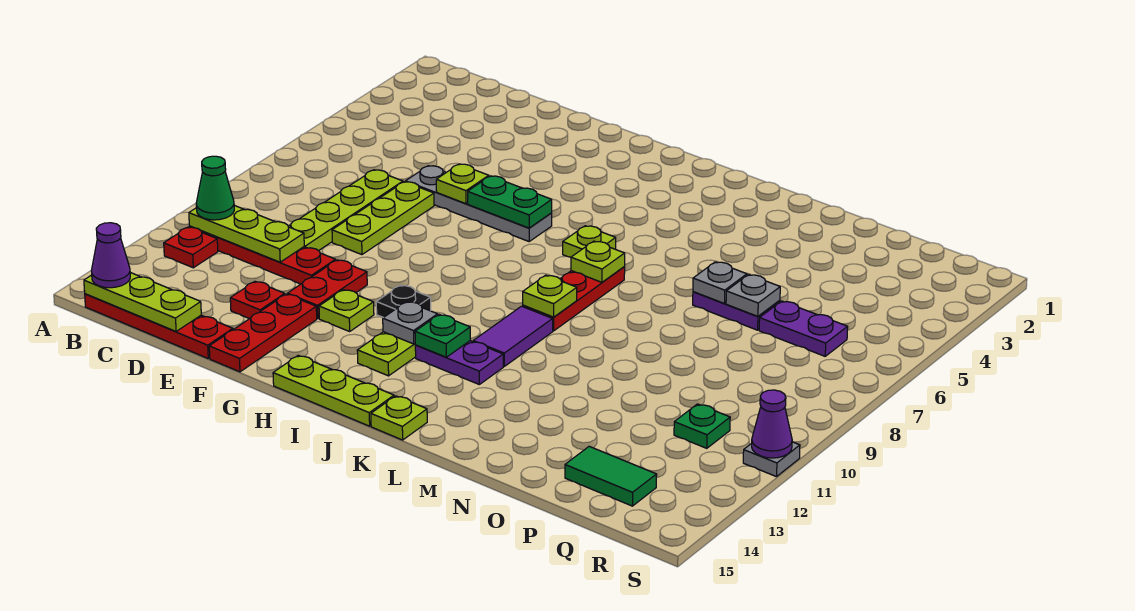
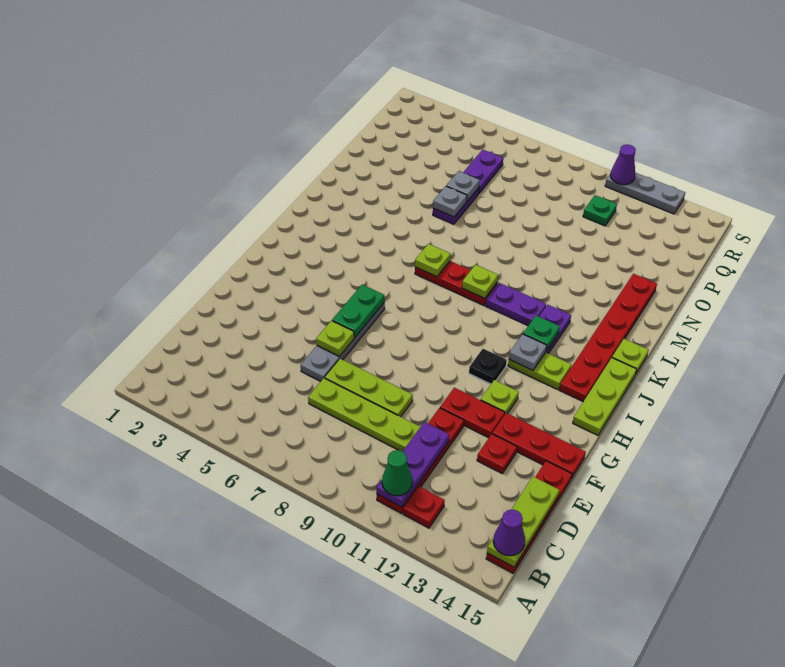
lime plate B11:D11 level 2 -> purple plate B11:D11 level 2
none -> red plate I14:N14 level 1
lime plate J6 level 1 -> none
purple tile K10:K11 level 1 -> purple plate K10:K11 level 1
green tile P14:Q14 level 1 -> none
grey plate S11 level 1 -> grey plate S11:S13 level 1

